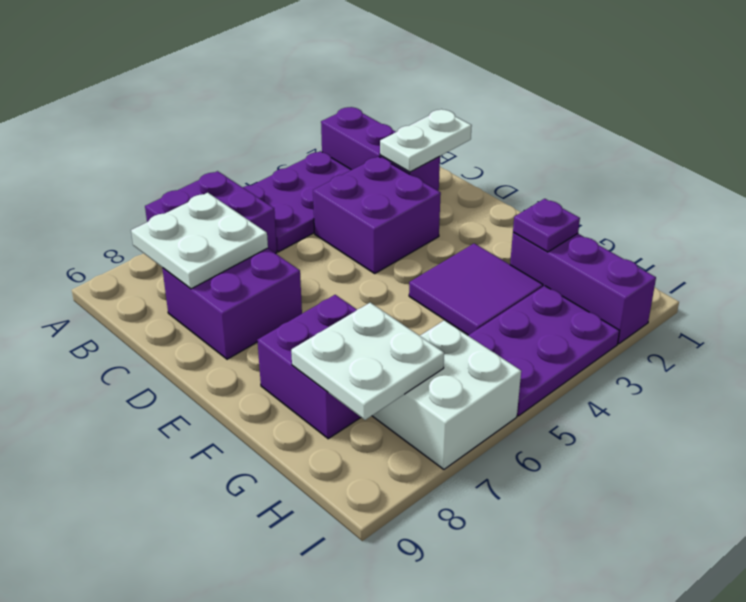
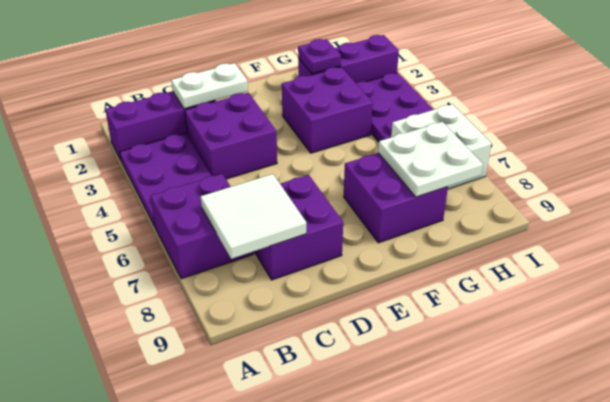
white plate B7:C8 level 2 -> white tile B7:C8 level 2
white plate C1:C2 level 2 -> white plate C2:D2 level 2
purple tile F3:G4 level 1 -> purple brick F3:G4 level 1

